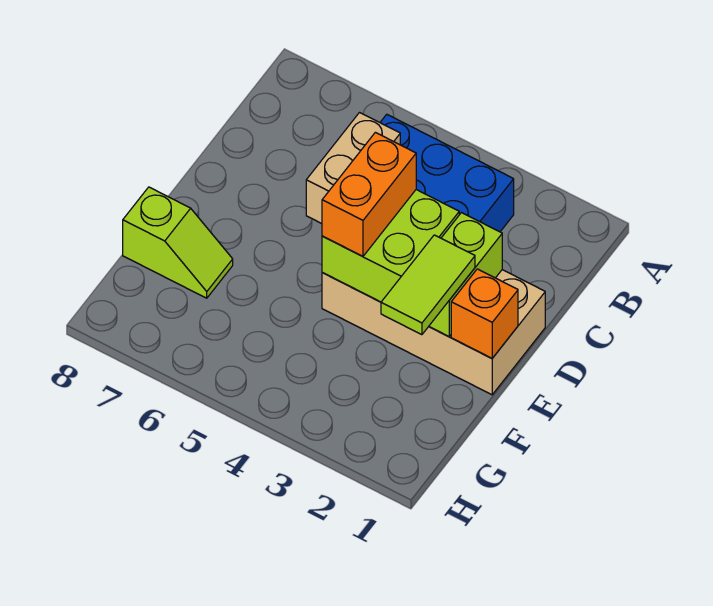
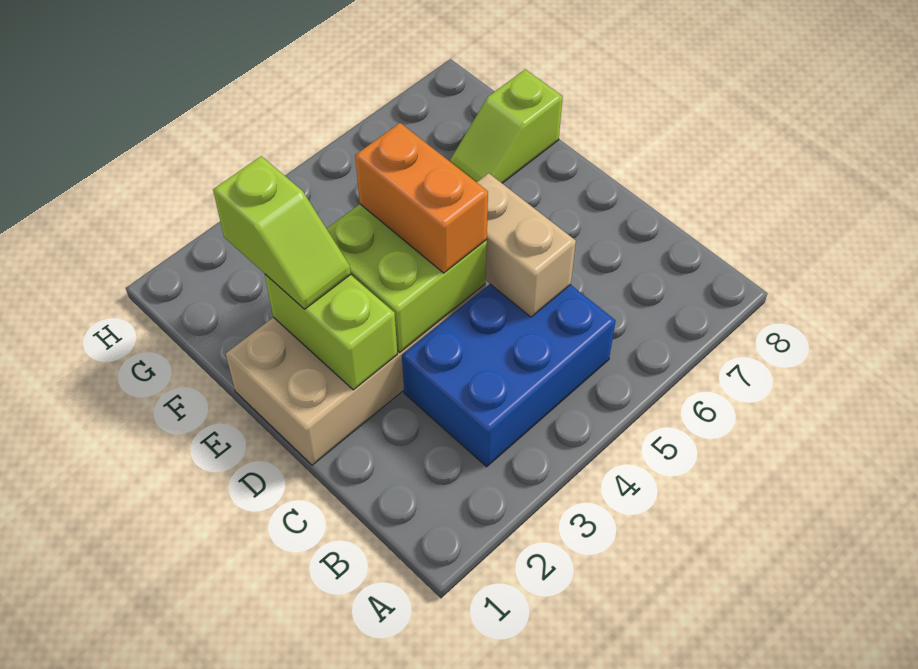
orange brick E1 level 2 -> none
lime tile E2:F2 level 3 -> lime slope E2:F2 level 3 top F

